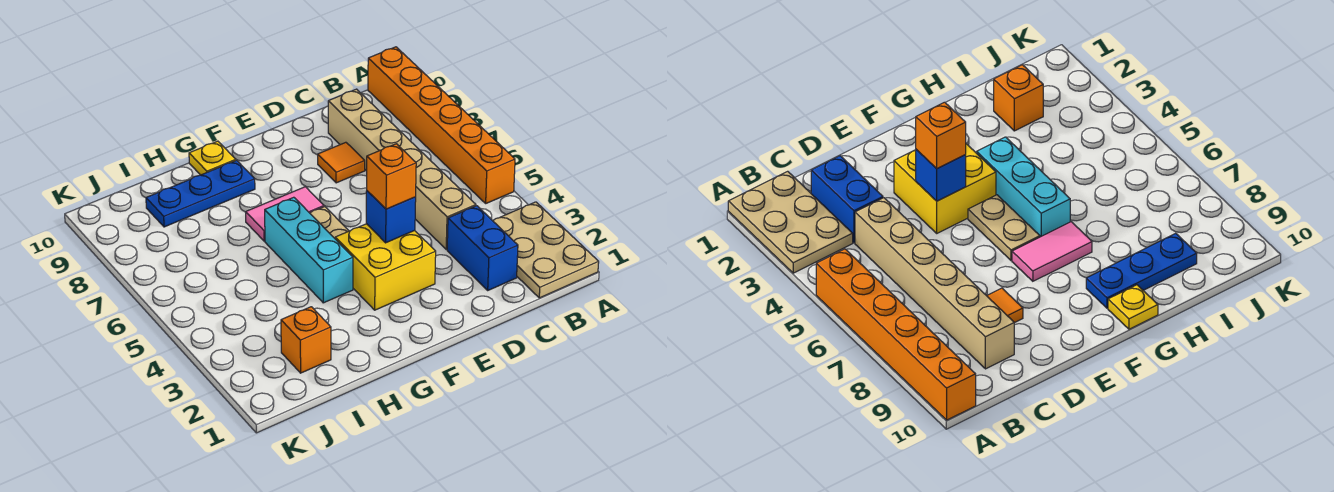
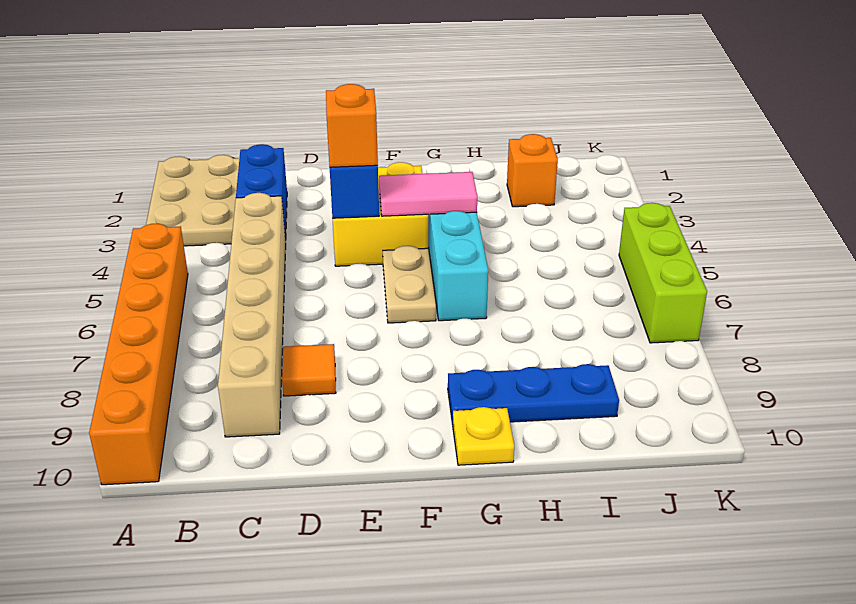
pink tile F7:G7 level 1 -> pink tile F4:G4 level 2
none -> lime brick K5:K7 level 1

